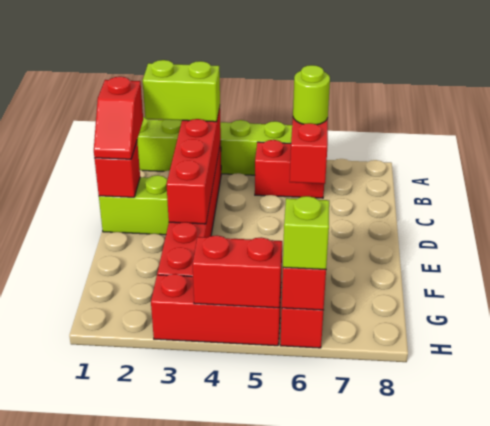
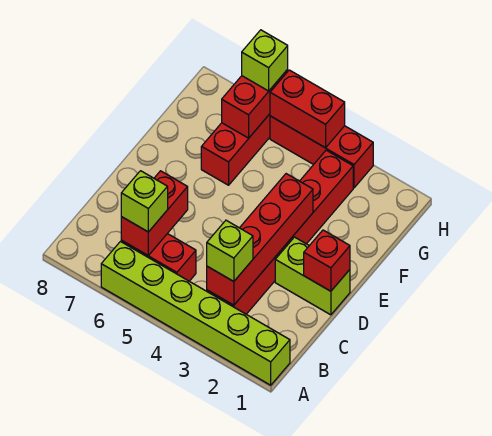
lime brick B2:B3 level 3 -> lime brick B3 level 3
lime round brick B6 level 3 -> lime brick B6 level 3
red slope C1:D1 level 3 top C -> none

